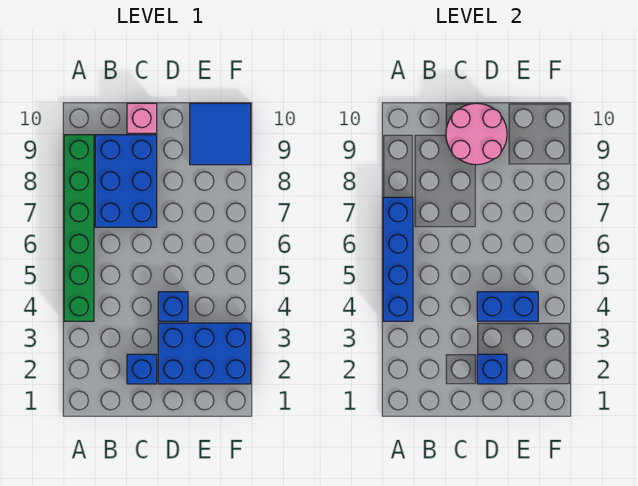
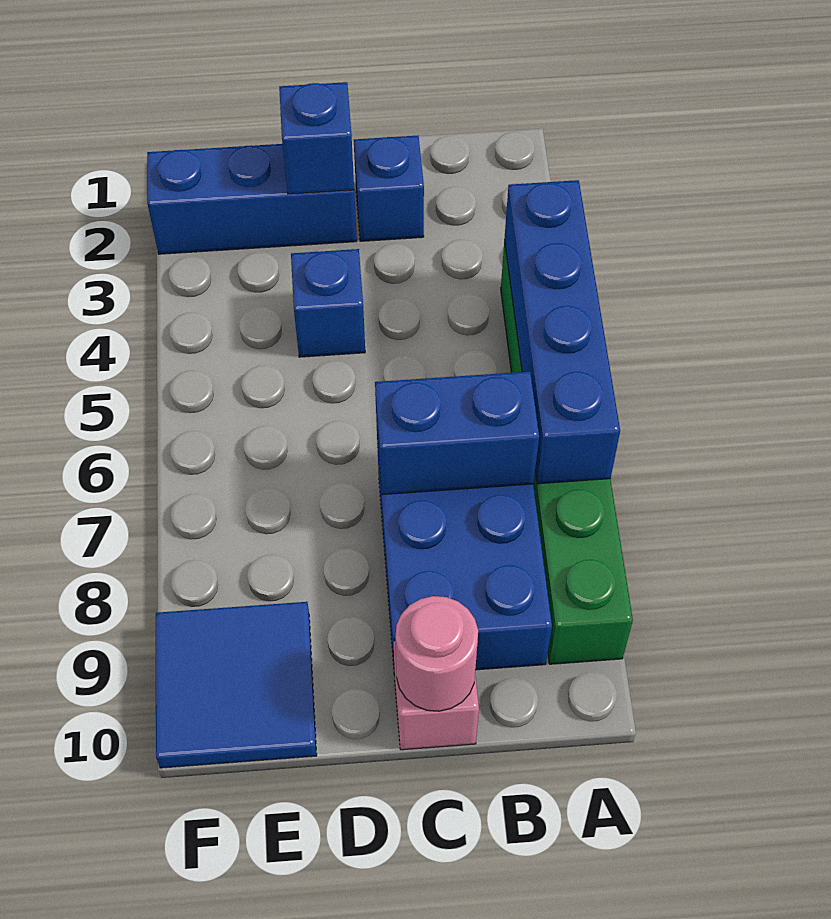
pink round brick C9:D10 level 2 -> pink round brick C10 level 2
blue brick D2:F3 level 1 -> blue brick D2:F2 level 1
blue brick D4:E4 level 2 -> blue brick B7:C7 level 2

